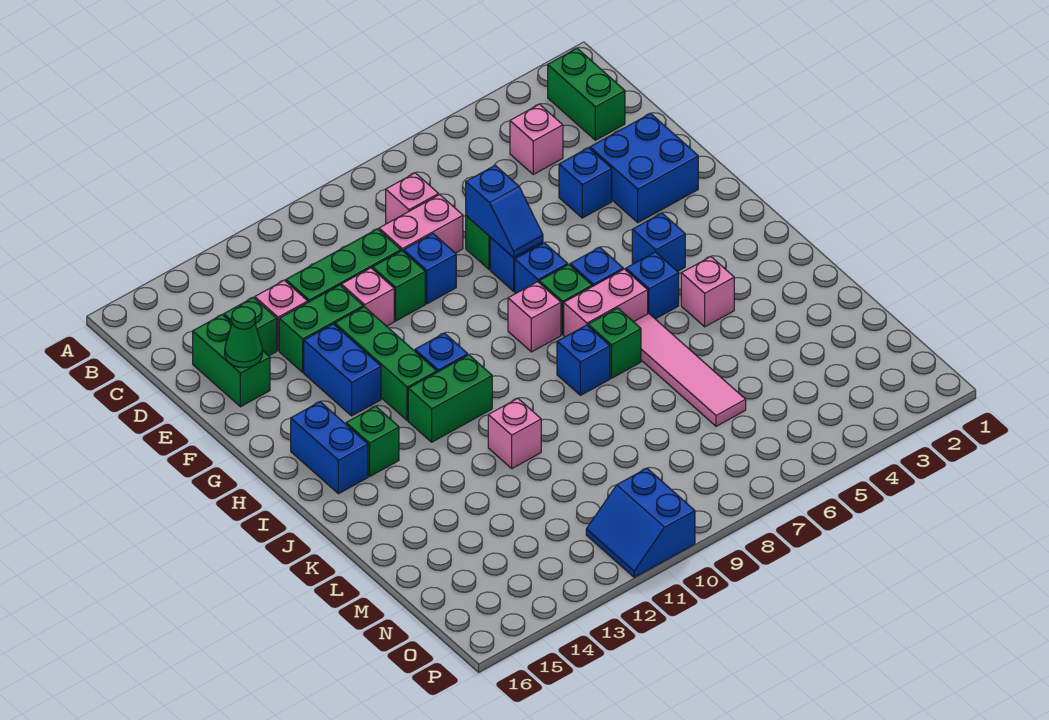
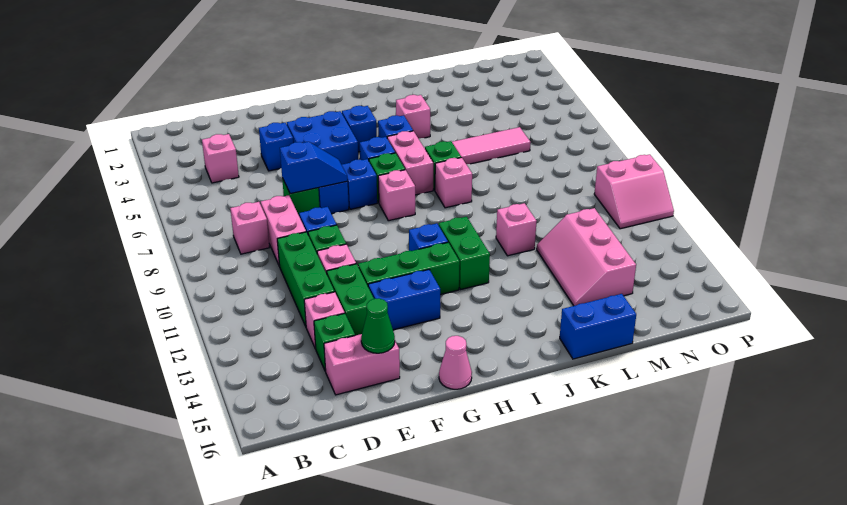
green brick B2:C2 level 1 -> none
green brick D15:E15 level 1 -> pink brick D15:E15 level 1
blue brick E2:F3 level 1 -> blue brick F4:G5 level 1
none -> pink cone G16 level 1
blue brick H15:I15 level 1 -> blue brick K16:L16 level 1
green brick I14 level 1 -> none
blue brick J8 level 1 -> pink brick J8 level 1
none -> pink slope L12:M14 level 1 top M
blue slope O10:P11 level 1 top 10 -> pink slope O10:P11 level 1 top 10

